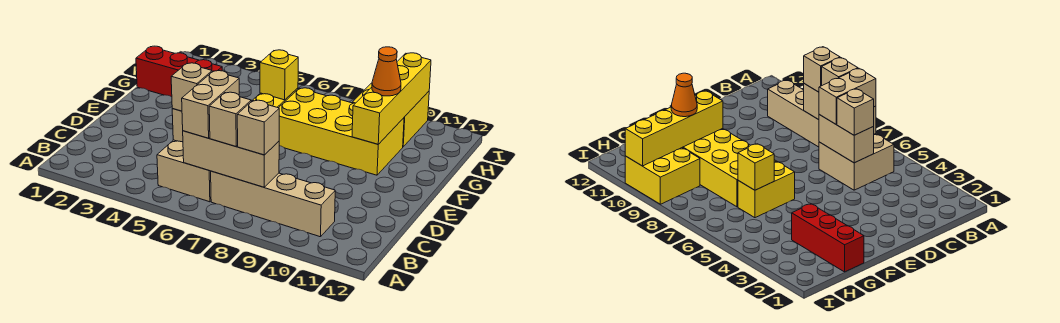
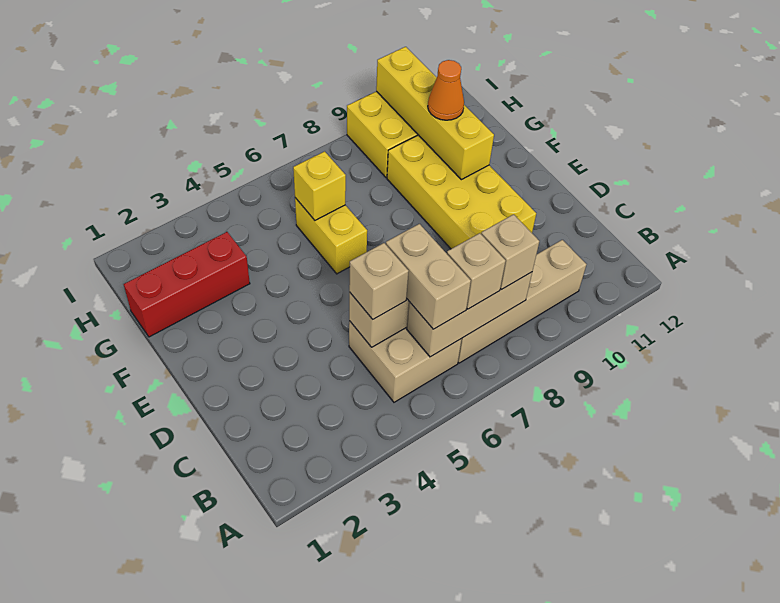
yellow brick F7:G10 level 1 -> yellow brick D9:G10 level 1

